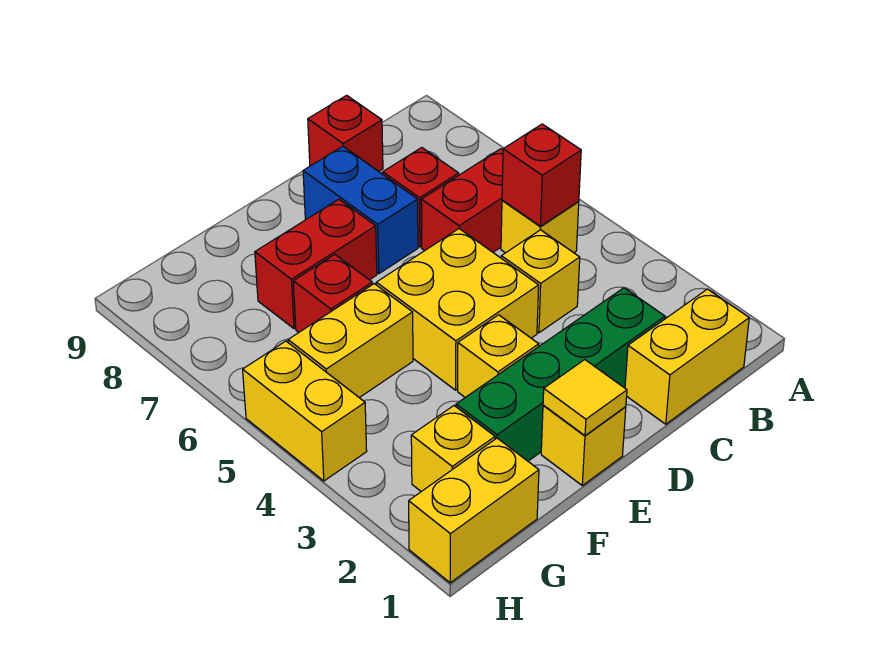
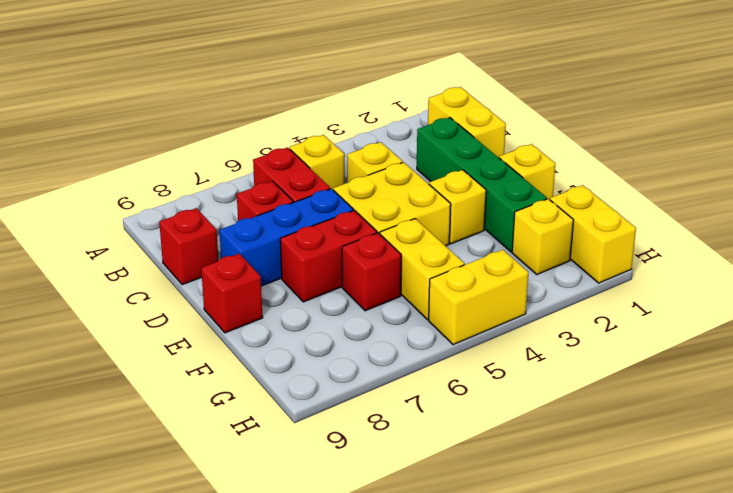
red brick B5 level 2 -> red brick E9 level 1
blue brick D7:D8 level 1 -> blue brick D6:D8 level 1
yellow tile E1 level 2 -> none
red brick E7:F7 level 1 -> red brick E6:E7 level 1

